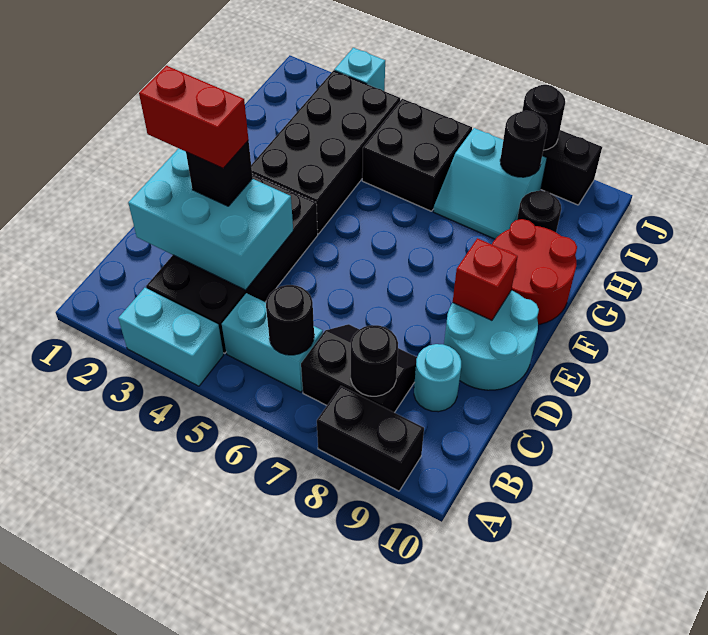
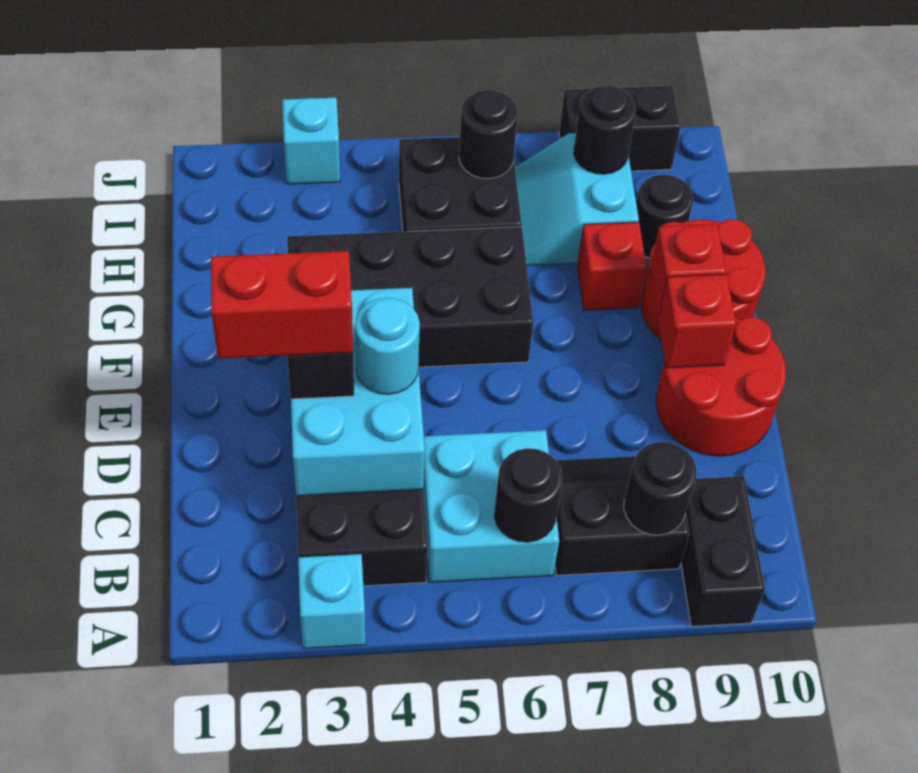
cyan brick A3:A4 level 1 -> cyan brick A3 level 1
black brick A8:A9 level 1 -> black brick A9:B9 level 1
cyan brick B5:B6 level 1 -> cyan brick B5:C6 level 1
cyan brick C2:D4 level 2 -> cyan brick C3:E4 level 2
cyan round brick C9 level 1 -> cyan round brick D4 level 3
cyan round brick D9:E10 level 1 -> red round brick D9:E10 level 1
black brick F3:I4 level 1 -> black brick F3:G6 level 1
none -> red brick F9 level 2
none -> red brick G8 level 1
cyan slope H7:I8 level 1 top I -> cyan slope H7:I8 level 1 top 8
black round brick J8 level 2 -> black round brick I6 level 2

